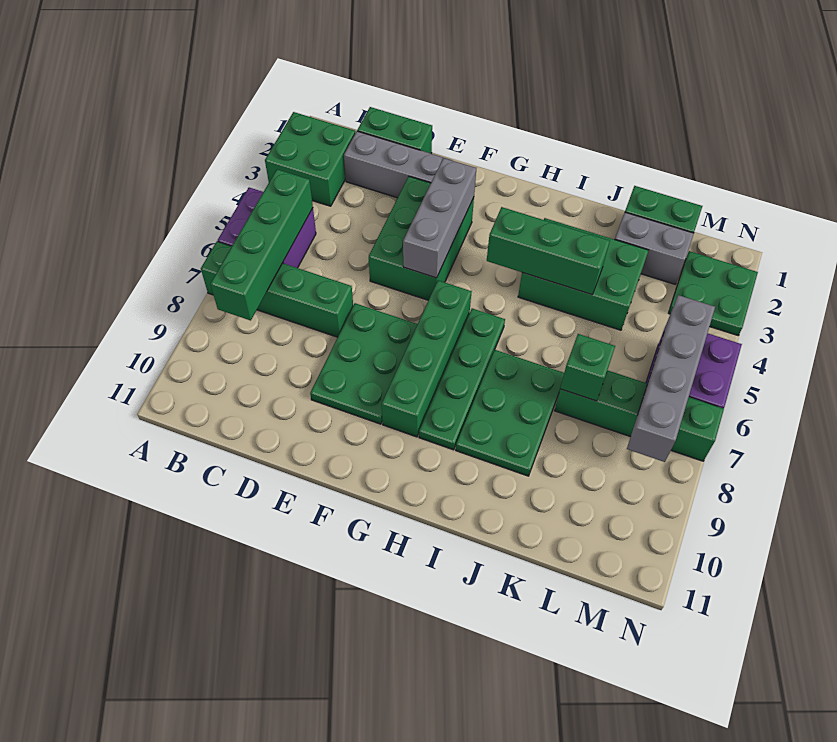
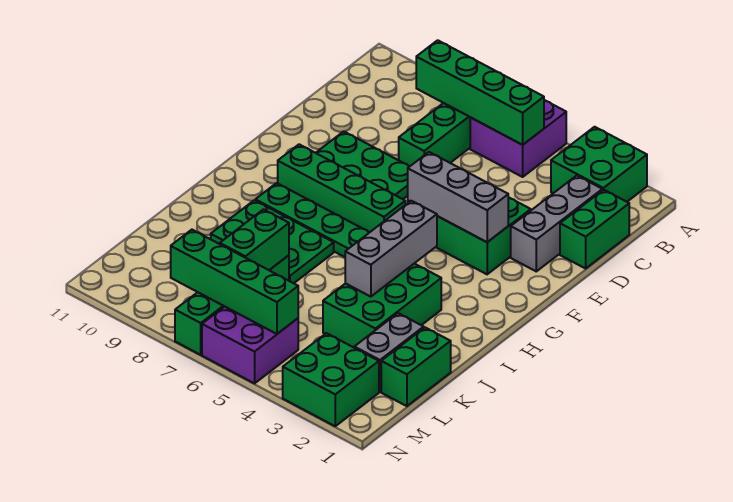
green brick H4:J4 level 2 -> grey brick H4:J4 level 2
green brick K7 level 2 -> green brick K7:L7 level 2
green plate M2:N3 level 1 -> green brick M2:N3 level 1
grey brick M5:M8 level 2 -> green brick M5:M8 level 2

